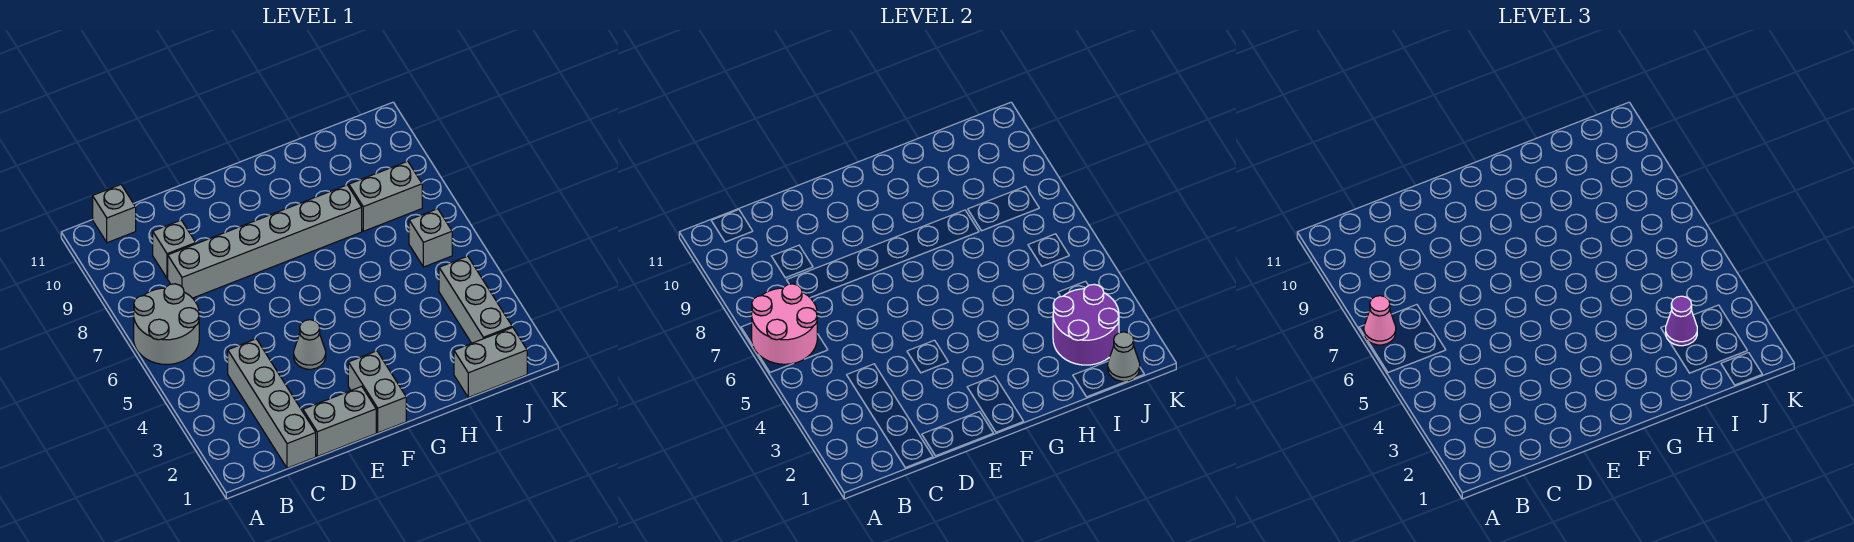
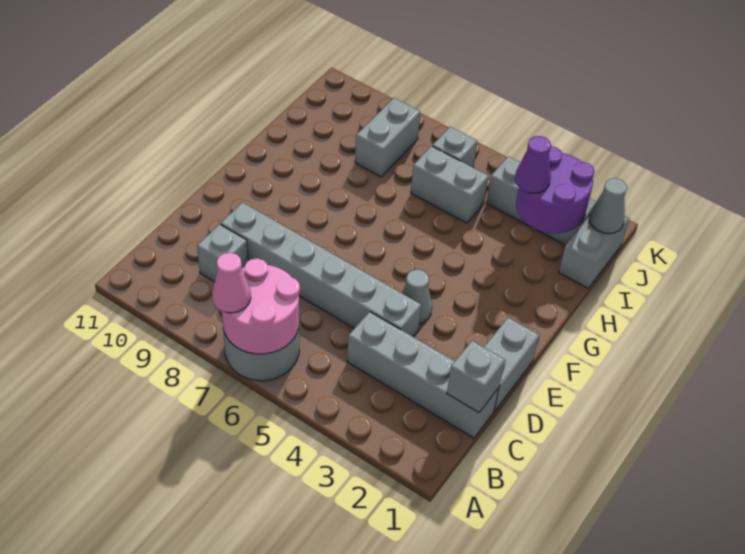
grey brick B11 level 1 -> grey brick C1 level 2
grey brick C8:H8 level 1 -> grey brick D4:D9 level 1
grey brick F1:F2 level 1 -> grey brick I5:I6 level 1

